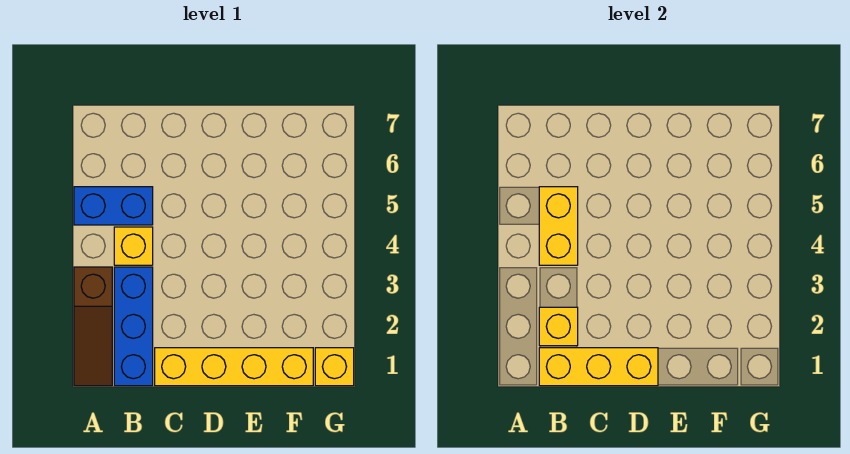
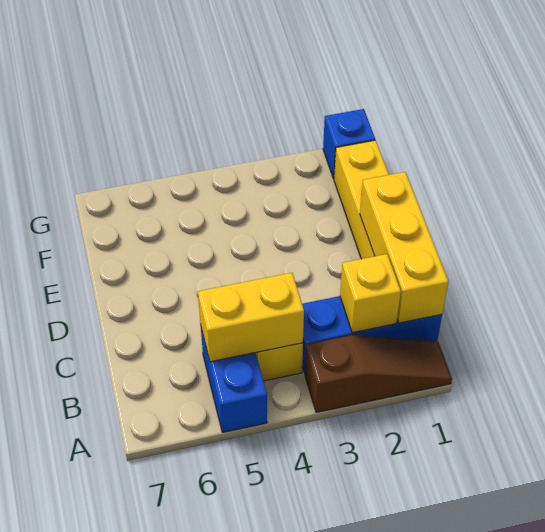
yellow brick G1 level 1 -> blue brick G1 level 1

